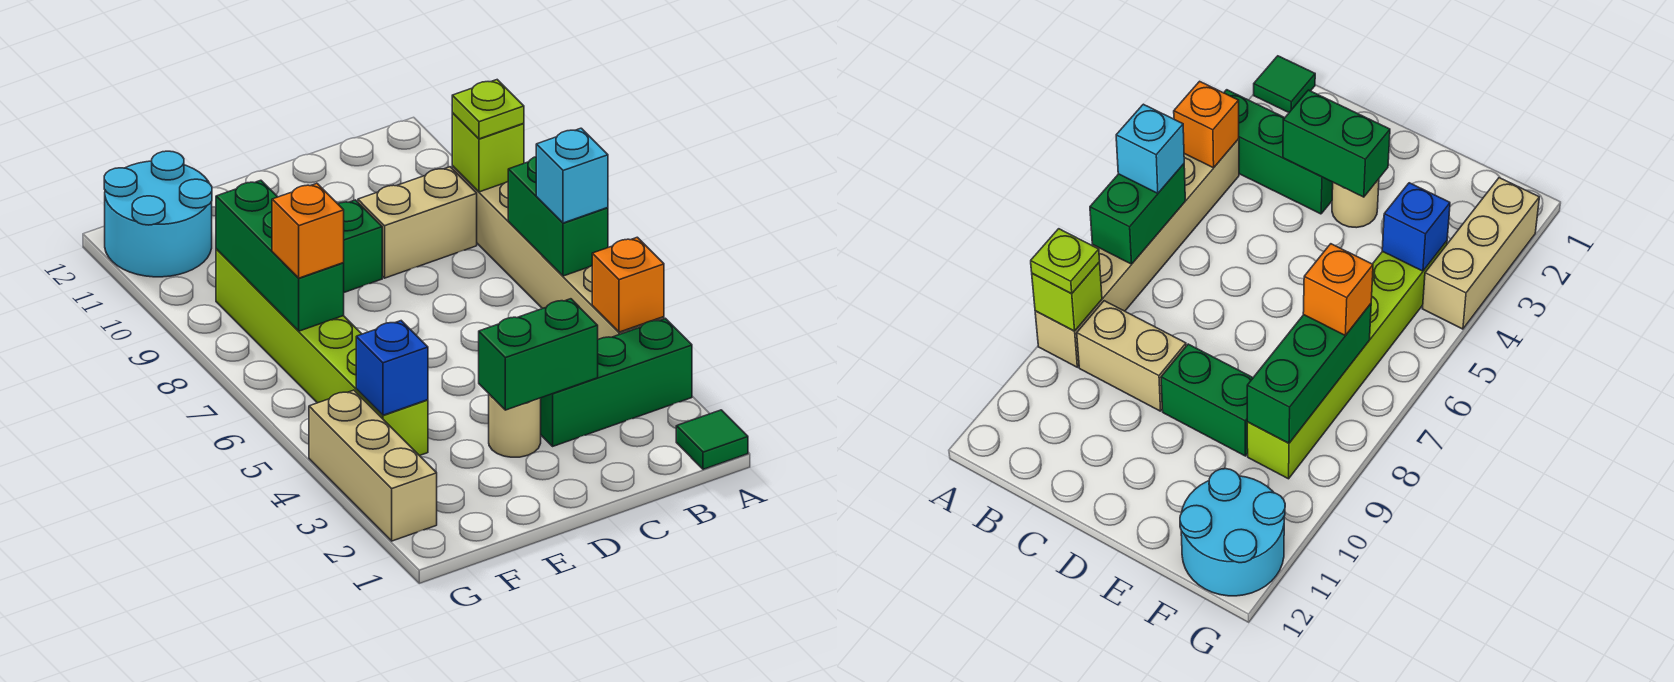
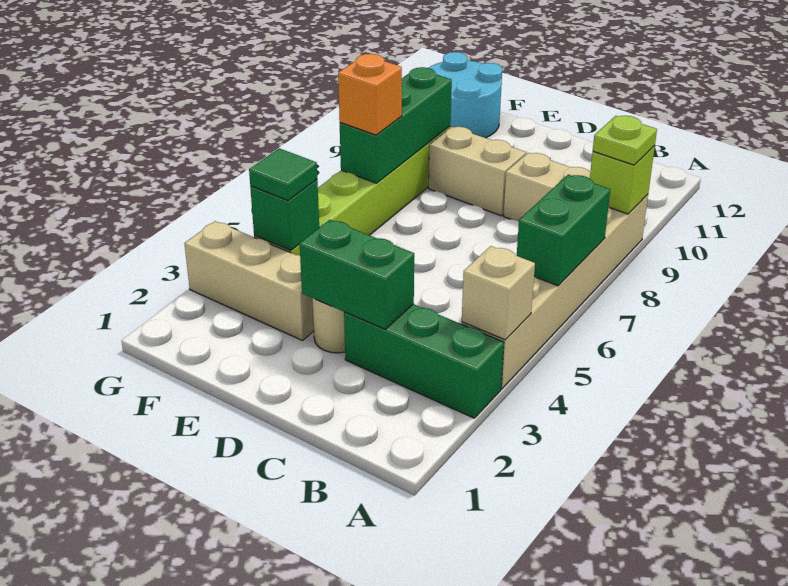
green tile A1 level 1 -> green tile F4 level 3
orange brick A4 level 2 -> tan brick A4 level 2
cyan brick A6 level 3 -> none
green brick D9:E9 level 1 -> tan brick D9:E9 level 1
blue brick F4 level 2 -> green brick F4 level 2
tan brick G2:G4 level 1 -> tan brick E3:G3 level 1

